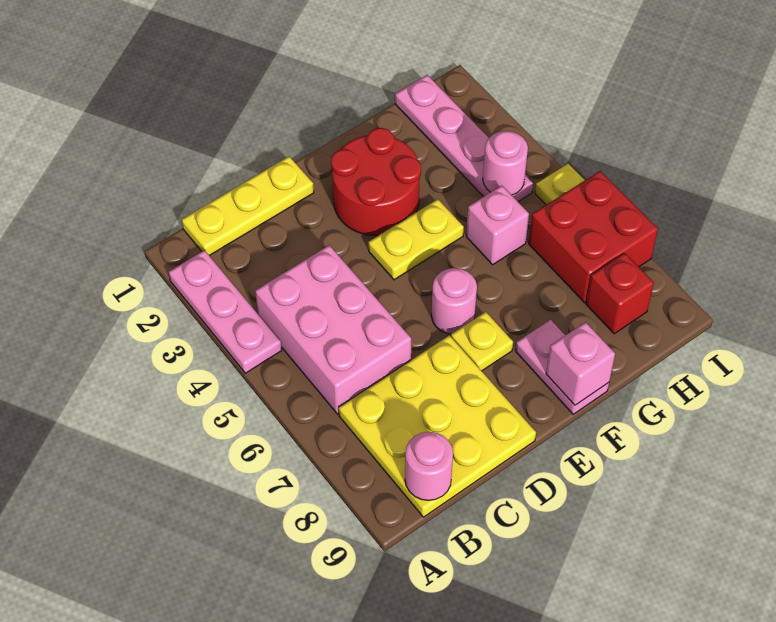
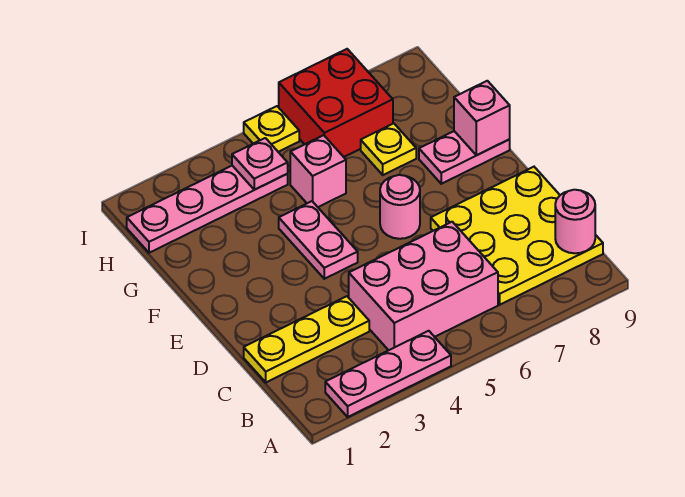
yellow plate B1:D1 level 1 -> yellow plate C1:C3 level 1
red round brick E2:F3 level 1 -> none
yellow plate E4:F4 level 1 -> pink plate E4:F4 level 1
yellow plate E7 level 1 -> yellow plate G7 level 1
pink round brick H4 level 2 -> pink plate H4 level 2
red brick H8 level 1 -> none

